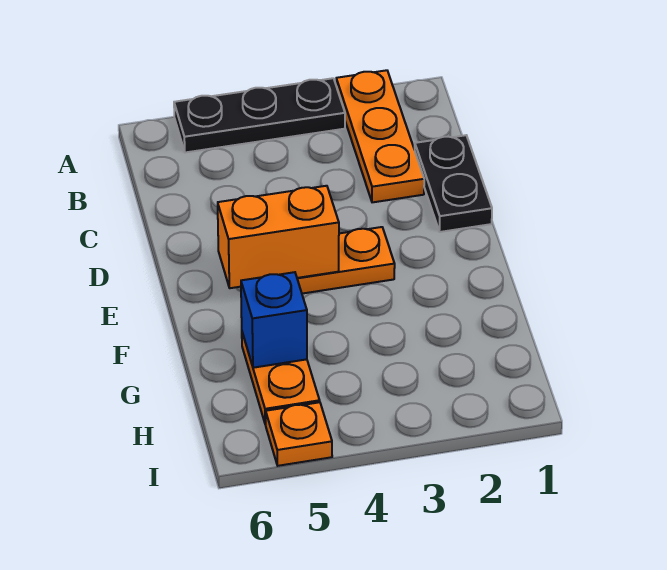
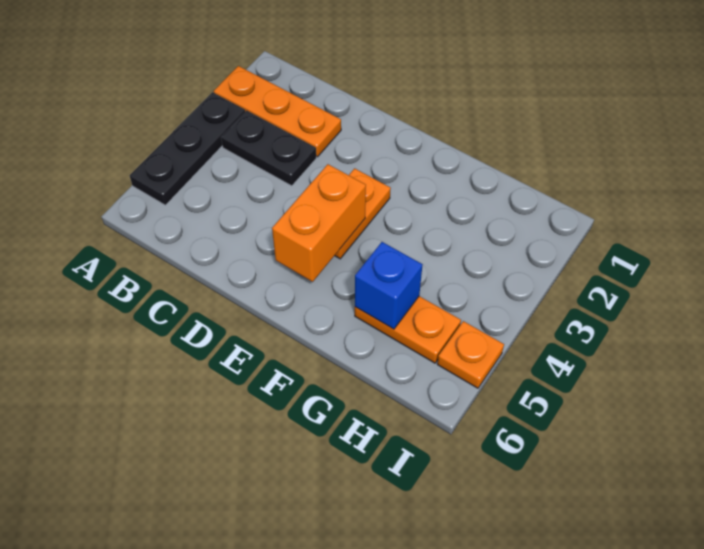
black plate C1:D1 level 1 -> black plate B3:C3 level 1

